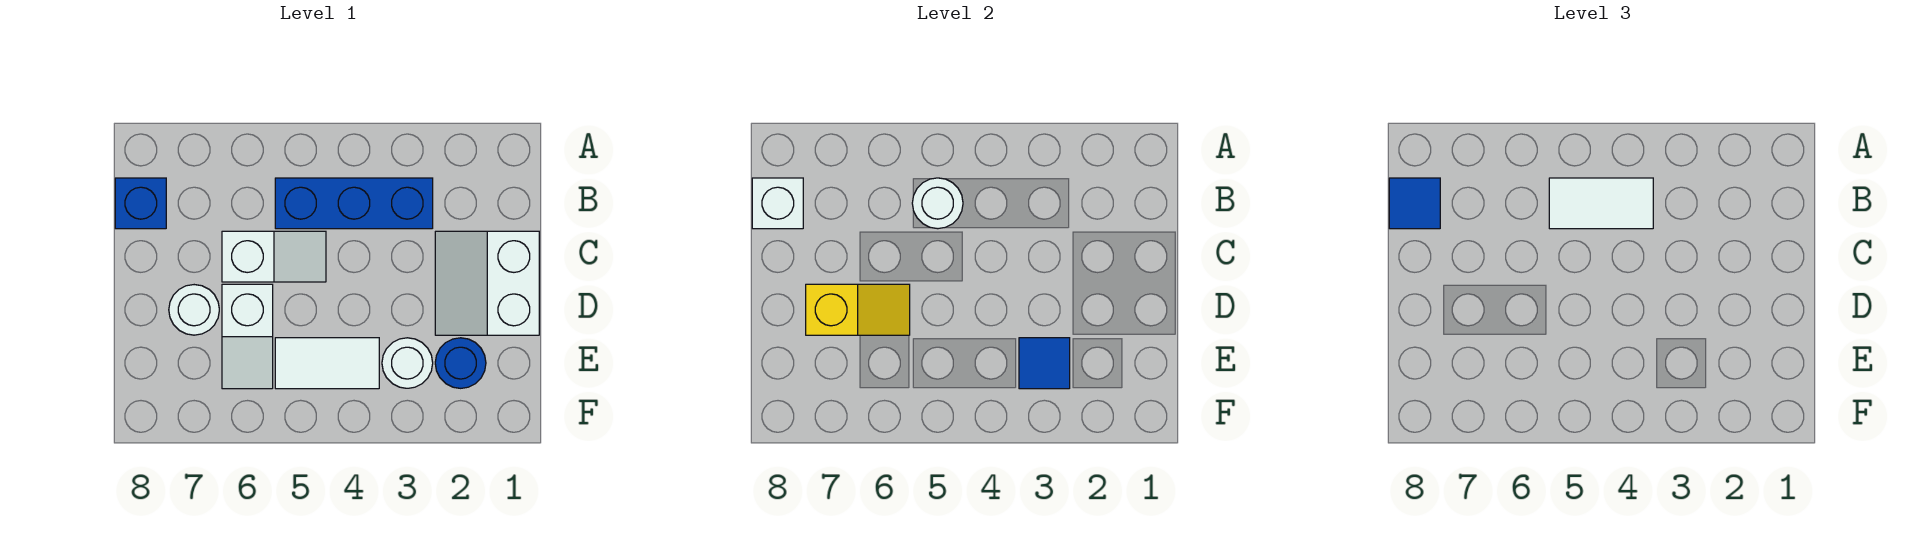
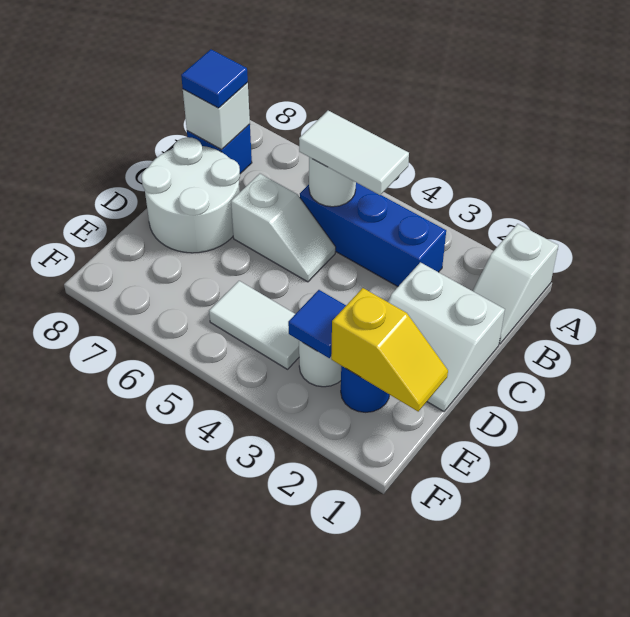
white slope C1:D2 level 1 top 1 -> white slope C1:D2 level 1 top C
white slope D6:E6 level 1 top D -> white slope A1:B1 level 1 top A
yellow slope D6:D7 level 2 top 7 -> yellow slope E1:E2 level 2 top 2
white round brick D7 level 1 -> white round brick C7:D8 level 1

